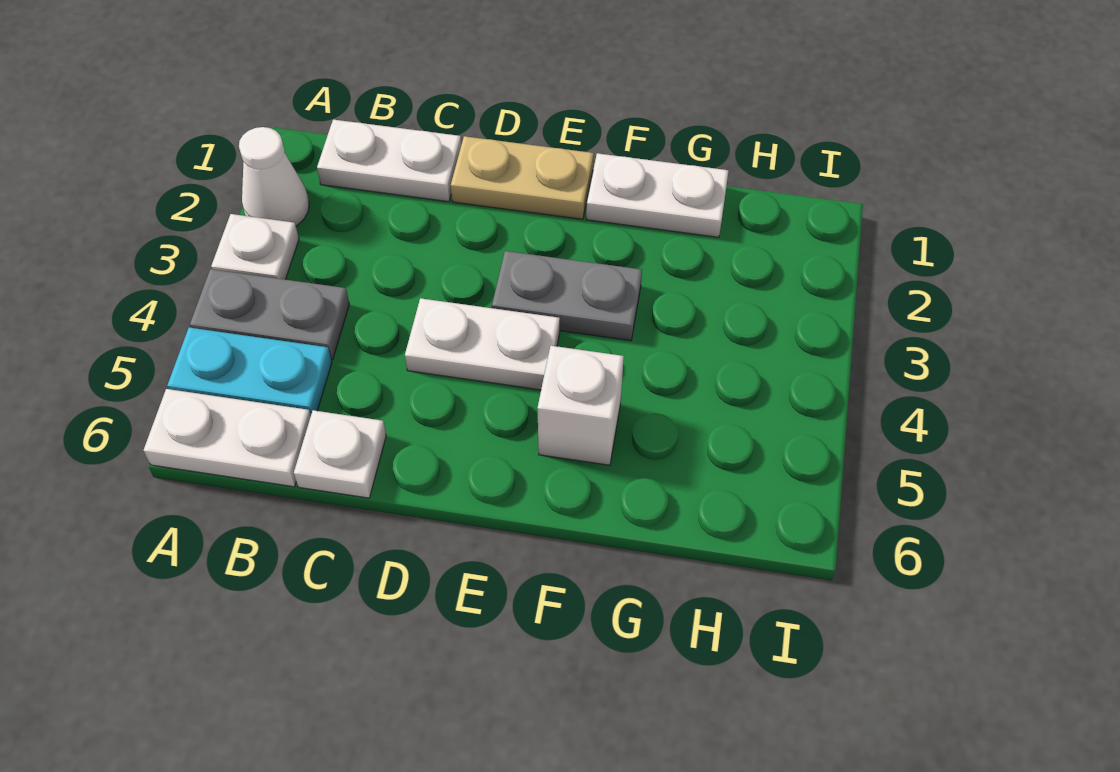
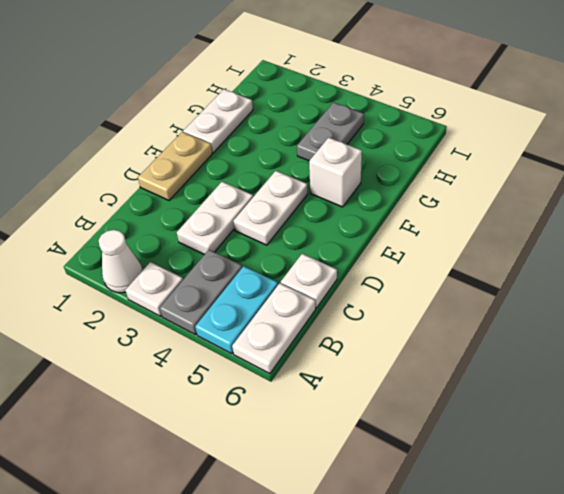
white plate B1:C1 level 1 -> white plate C3:D3 level 1
grey plate E3:F3 level 1 -> grey plate G4:H4 level 1

